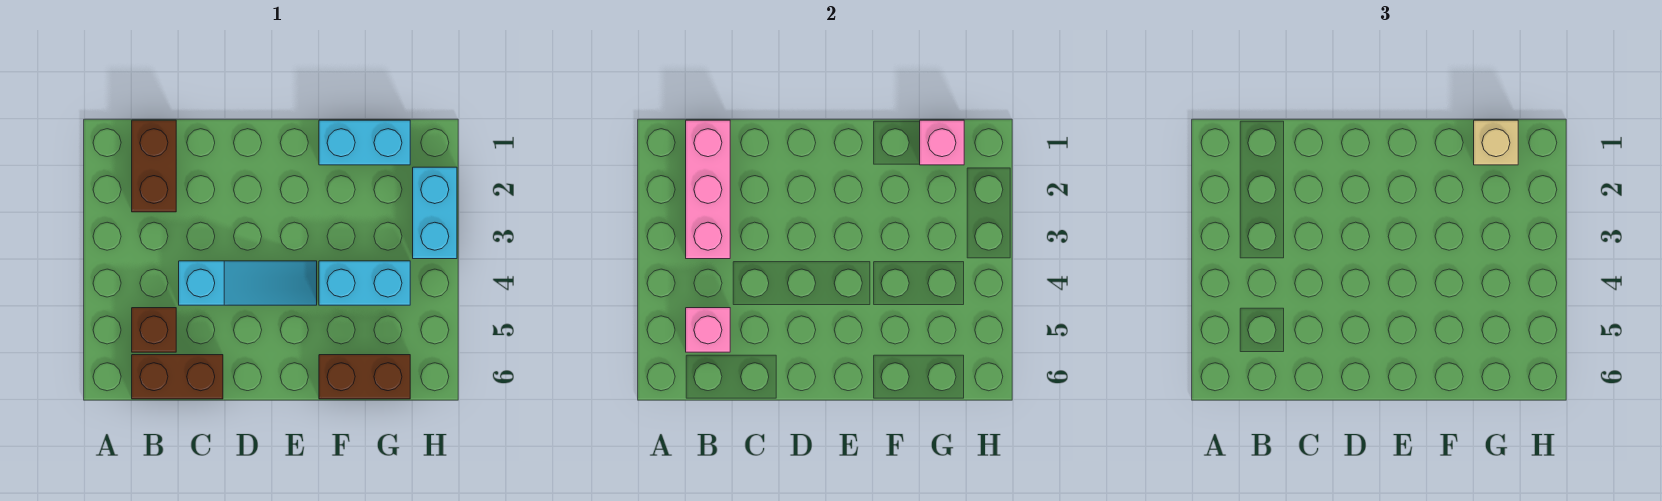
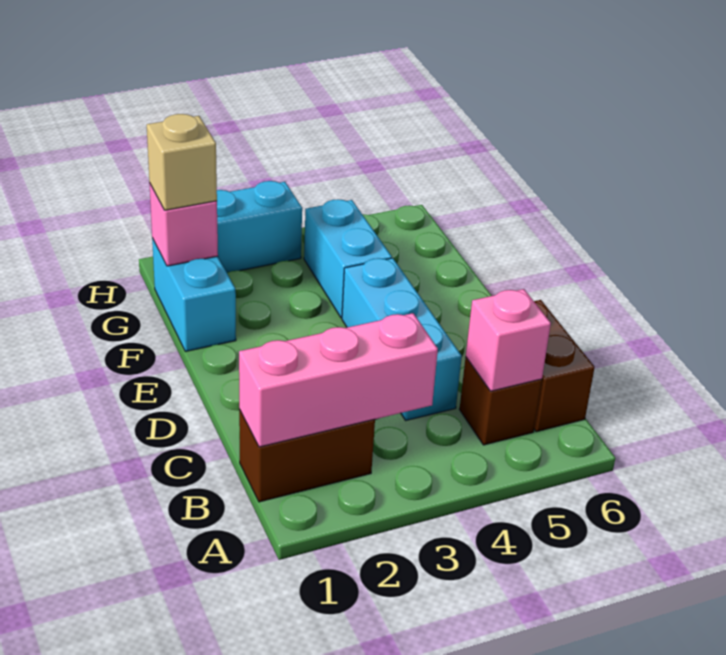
cyan slope C4:E4 level 1 top C -> cyan brick C4:E4 level 1
brown brick F6:G6 level 1 -> none

